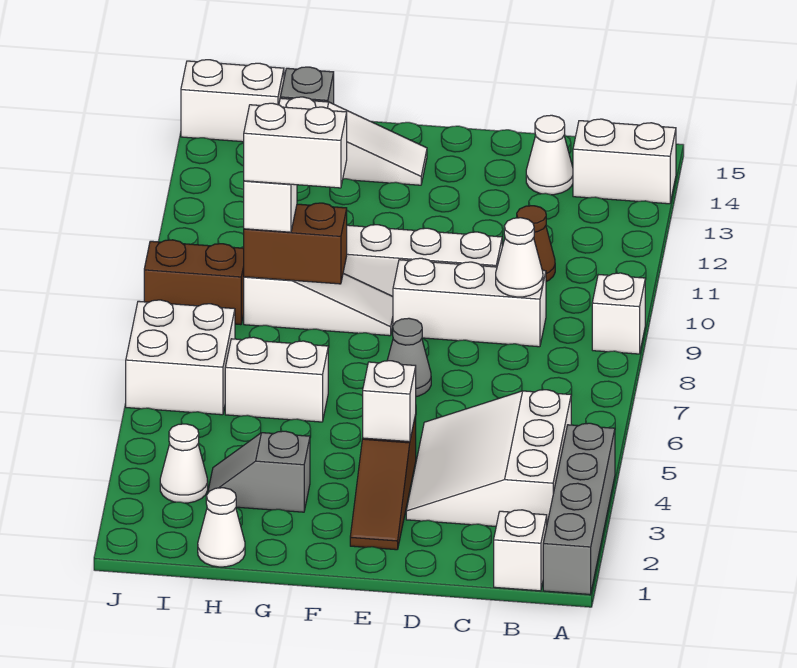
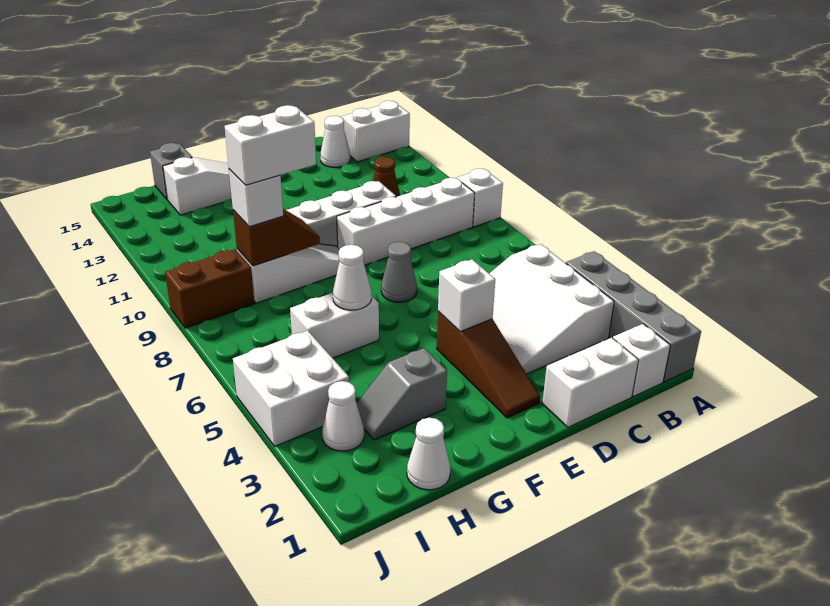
white brick C9:E9 level 1 -> white brick B9:E9 level 1
white cone C9 level 2 -> white cone G6 level 2
brown brick G9:H9 level 2 -> brown slope G9:H9 level 2 top H
white brick I6:J7 level 1 -> white brick I4:J5 level 1
white brick I15:J15 level 1 -> white brick C1:D1 level 1

